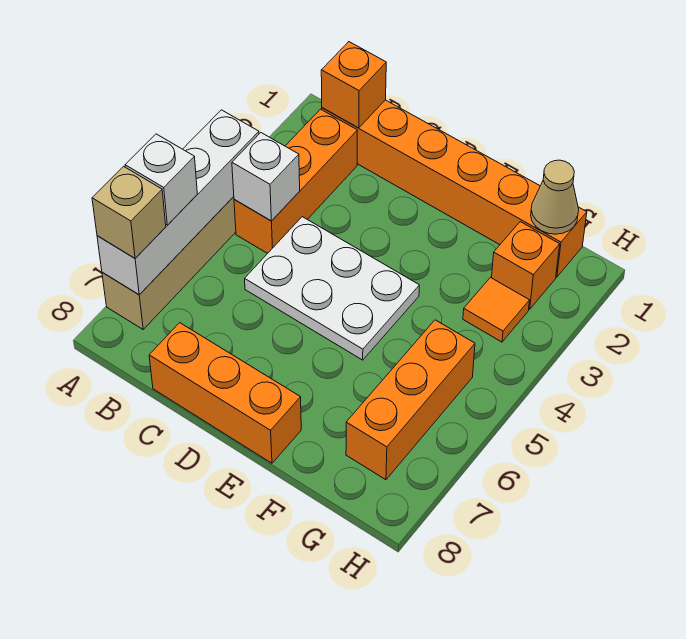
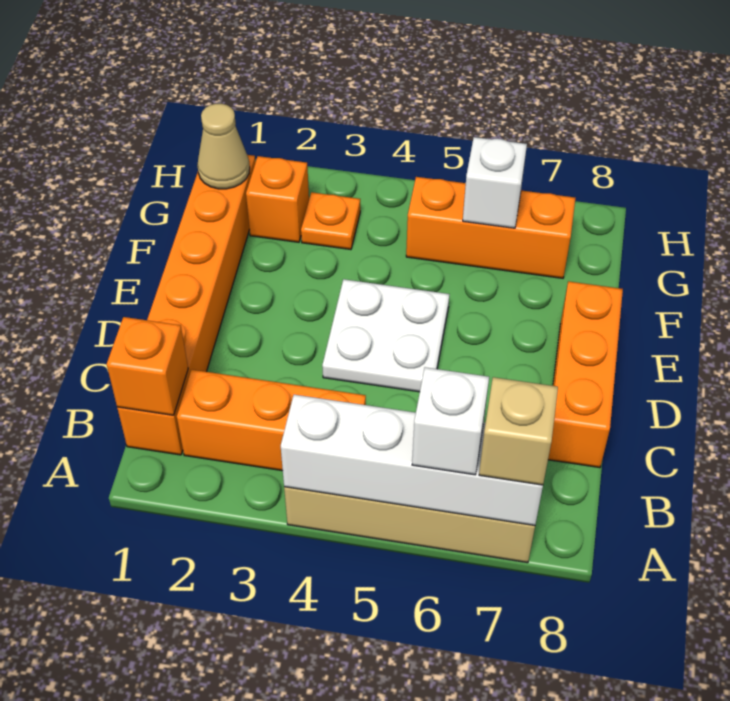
white brick B4 level 2 -> white brick G6 level 2
white plate C4:E5 level 1 -> white plate D4:E5 level 1
orange tile G3 level 1 -> orange plate G3 level 1

